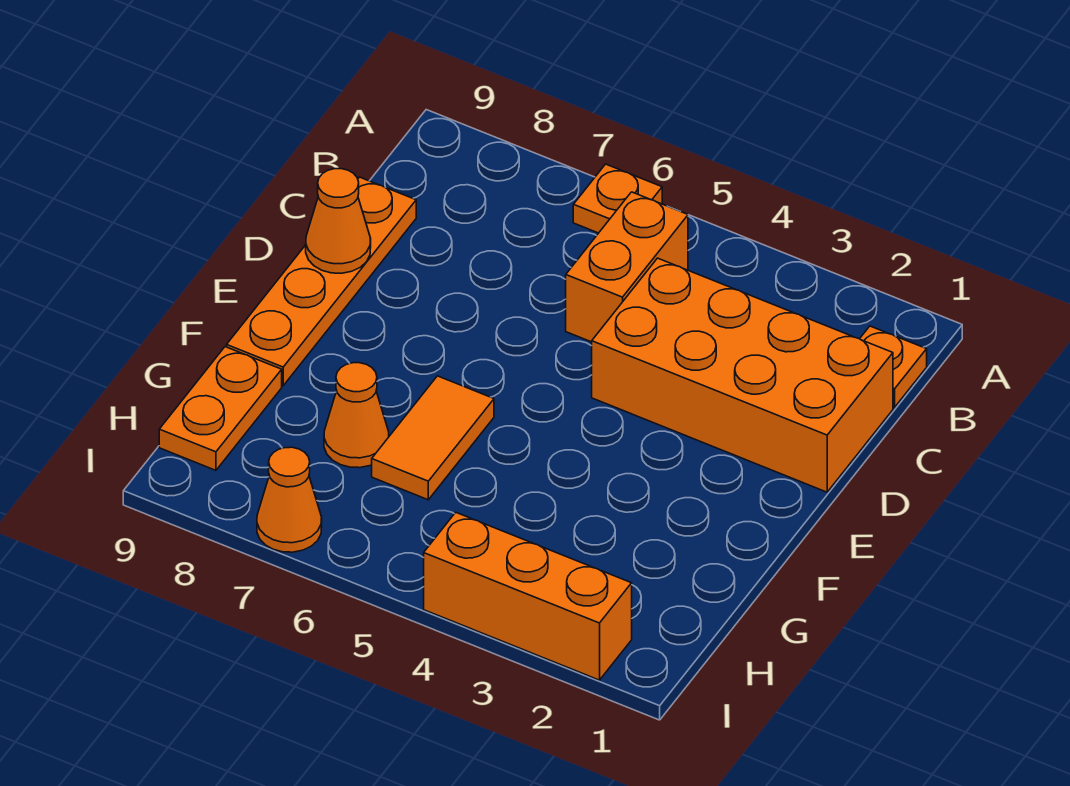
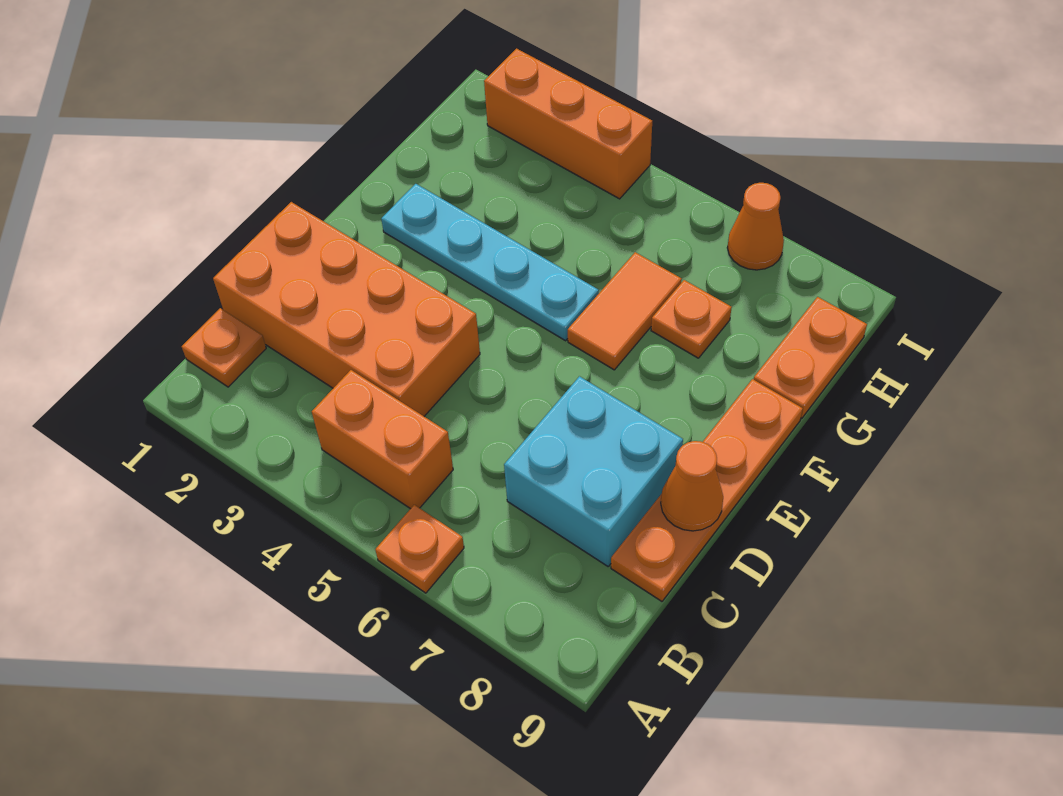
orange brick B5:C5 level 1 -> orange brick B4:B5 level 1
none -> cyan brick C7:D8 level 1
none -> cyan plate F2:F5 level 1
orange cone G7 level 1 -> orange plate G7 level 1

